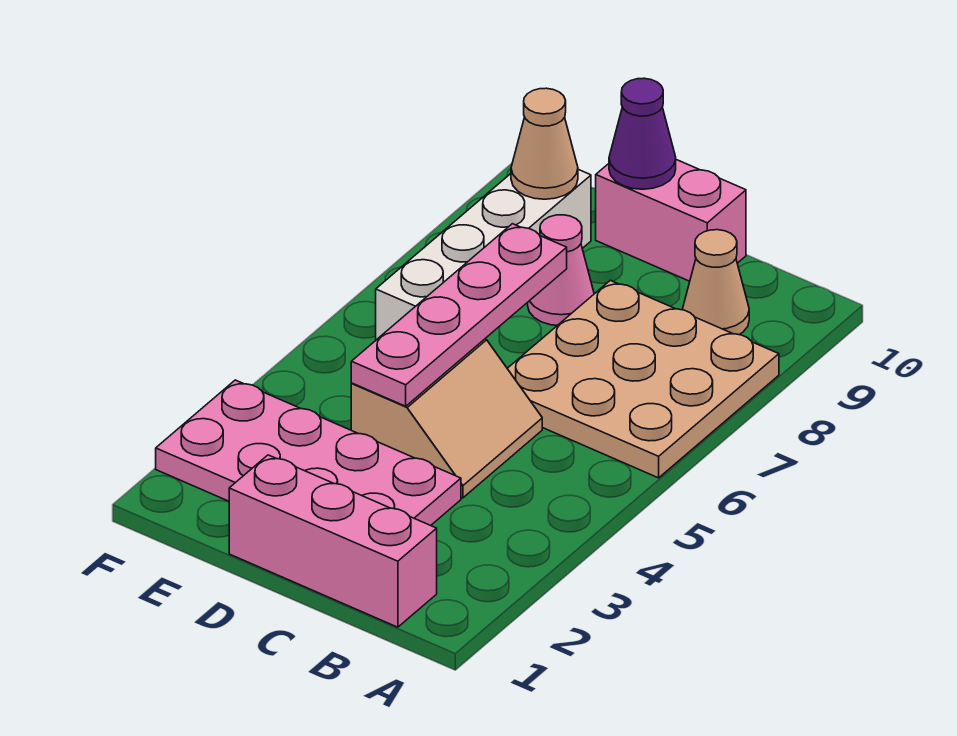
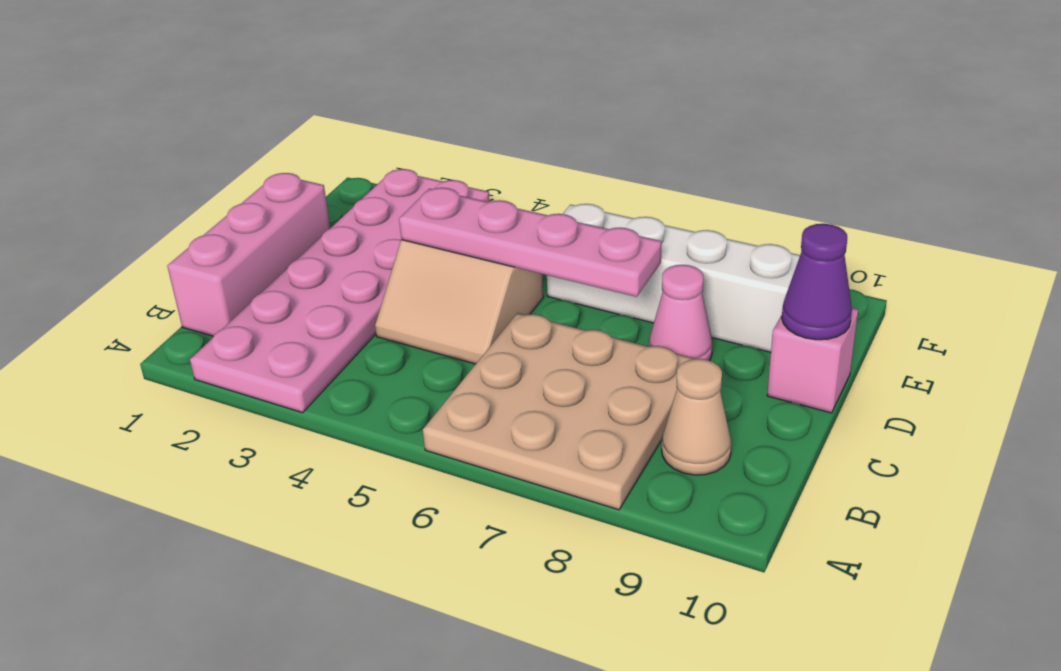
pink plate C2:F3 level 1 -> pink plate A2:F3 level 1
pink brick C10:D10 level 1 -> pink brick D10 level 1
tan cone E9 level 2 -> none

